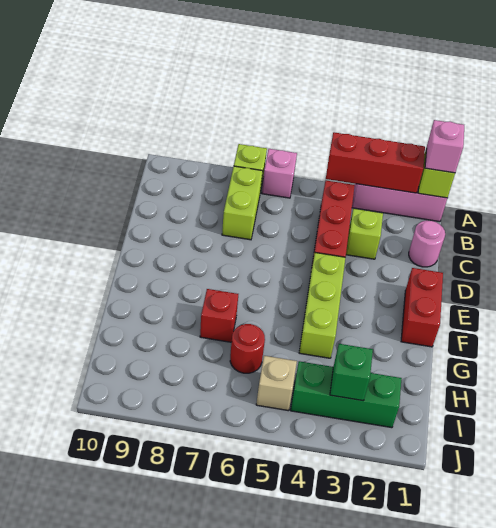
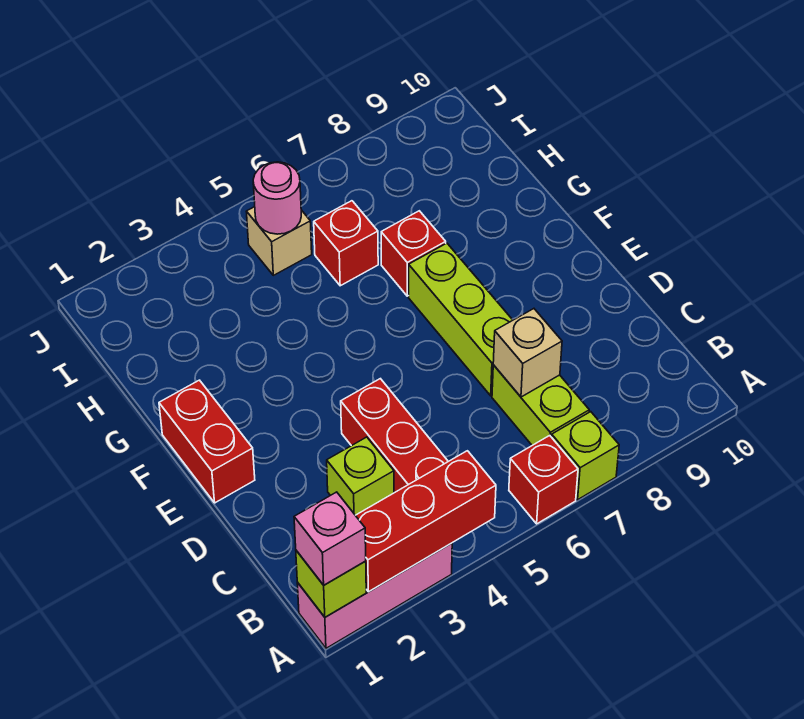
pink brick A6 level 1 -> red brick A6 level 1
pink round brick C1 level 1 -> pink round brick I5 level 2
none -> tan brick C7 level 2
lime brick E4:G4 level 1 -> lime brick D7:F7 level 1
red round brick H6 level 1 -> red brick H6 level 1
green brick I2:I4 level 1 -> none
green brick I3 level 2 -> none

